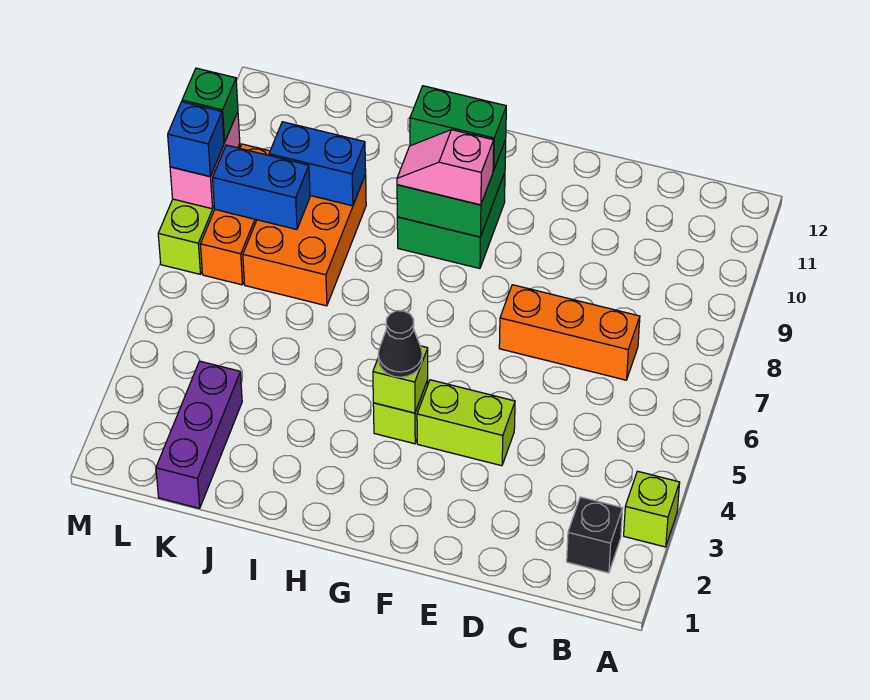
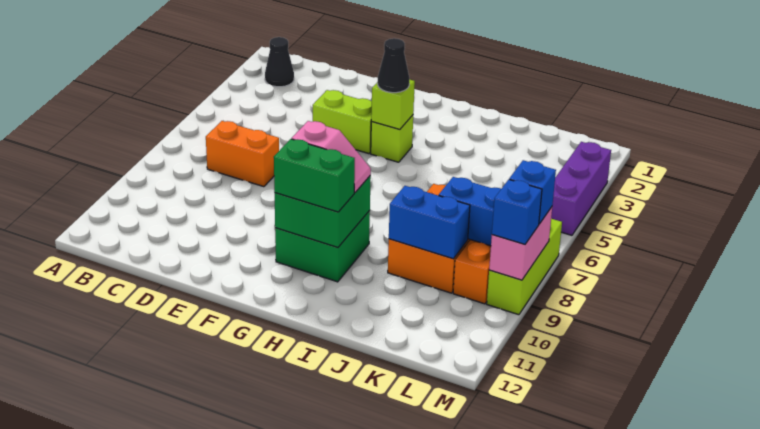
lime brick A3 level 1 -> none
black brick B2 level 1 -> black cone B2 level 1
orange brick C7:E7 level 1 -> orange brick C7:D7 level 1
purple brick K1:K3 level 1 -> purple brick M3:M5 level 1
green brick M9 level 3 -> blue brick M9 level 3

